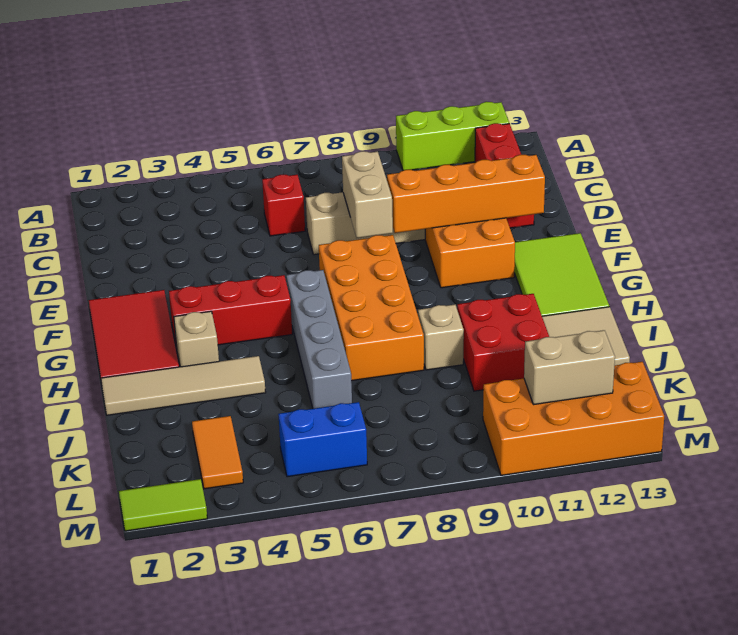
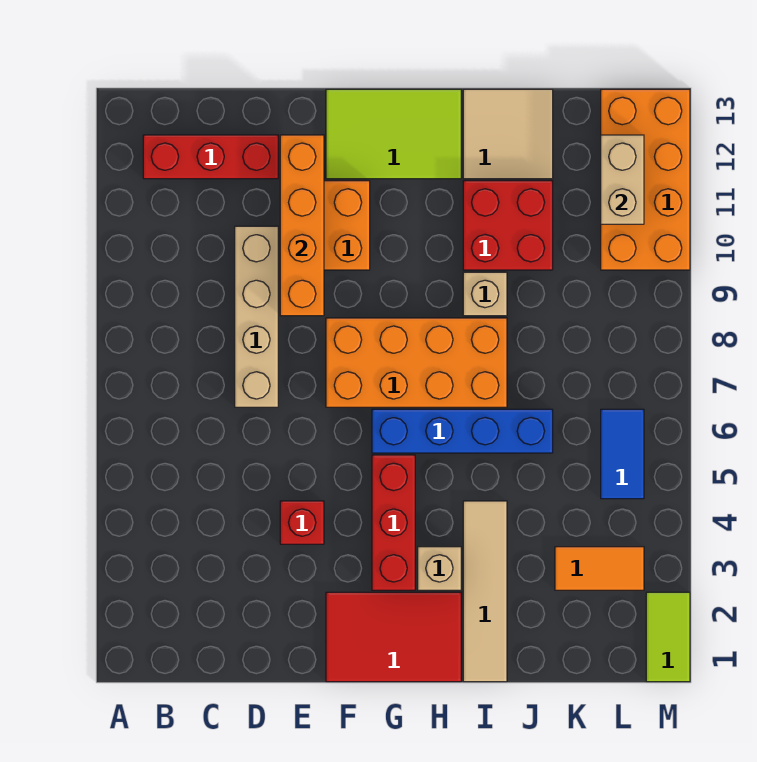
lime brick A10:A12 level 1 -> none
red brick C6 level 1 -> red brick E4 level 1
tan brick D8:E8 level 2 -> none
grey brick G6:J6 level 1 -> blue brick G6:J6 level 1
blue brick L5:L6 level 1 -> blue tile L5:L6 level 1

